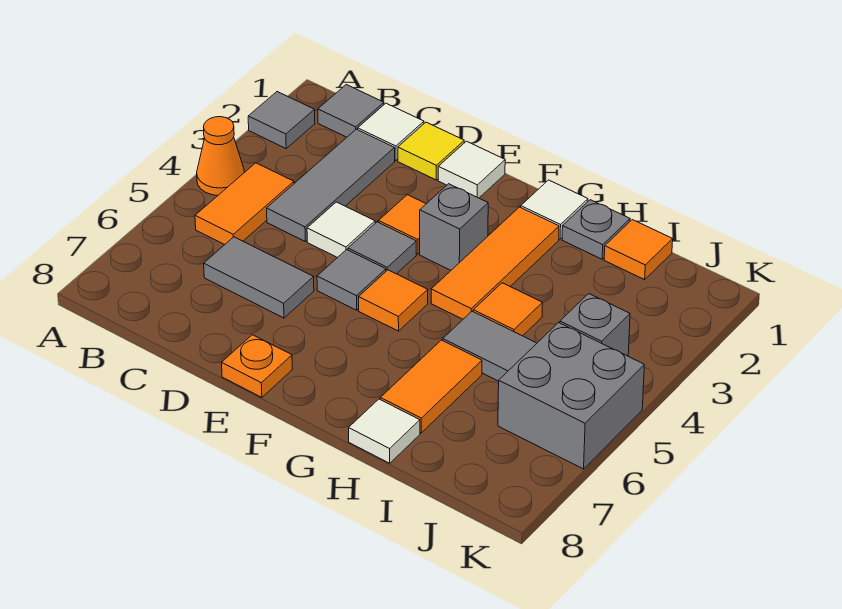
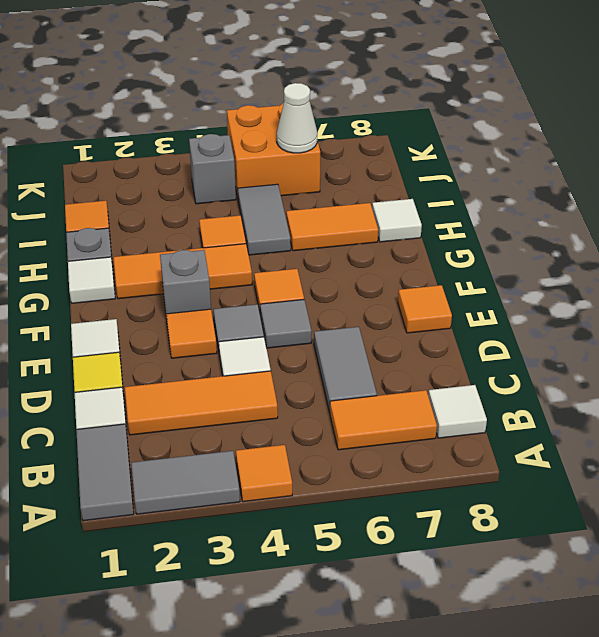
grey tile A2 level 1 -> grey tile A2:A3 level 1
orange cone A4 level 1 -> orange tile A4 level 1
grey tile B1 level 1 -> grey tile A1:B1 level 1
orange tile B4:B5 level 1 -> orange tile B6:B7 level 1
none -> white tile B8 level 1
grey tile C2:C4 level 1 -> orange tile C2:C4 level 1
orange plate E8 level 1 -> orange tile E8 level 1
grey brick J5:K6 level 1 -> orange brick J5:K6 level 1
none -> white cone J6 level 2

